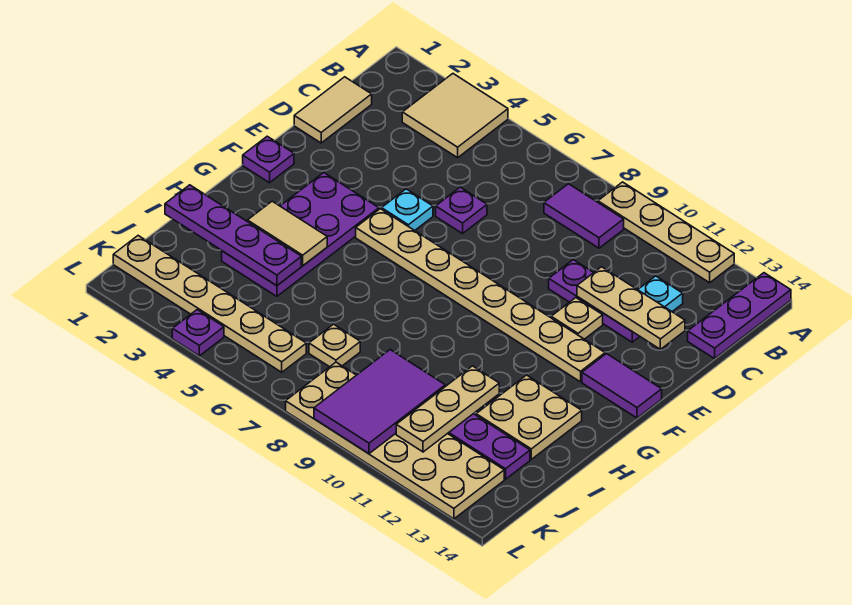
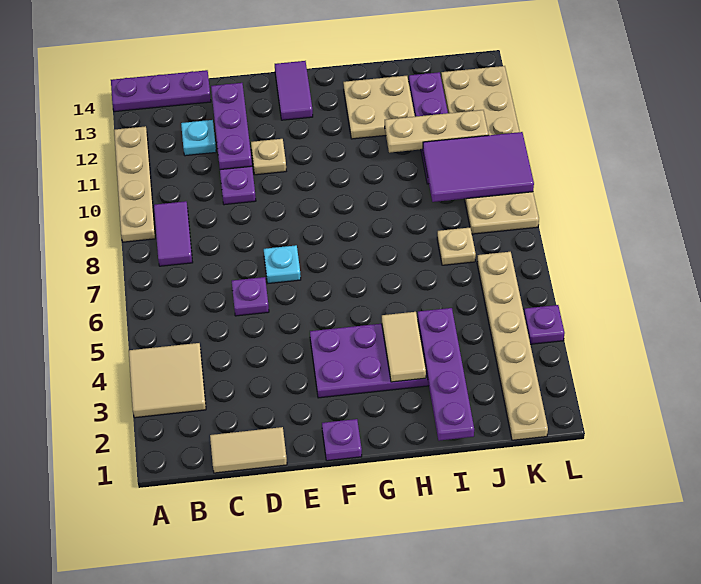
tan plate D11:D13 level 2 -> purple plate D11:D13 level 2
cyan plate E5 level 1 -> cyan plate E7 level 1
tan plate F5:F12 level 1 -> none

